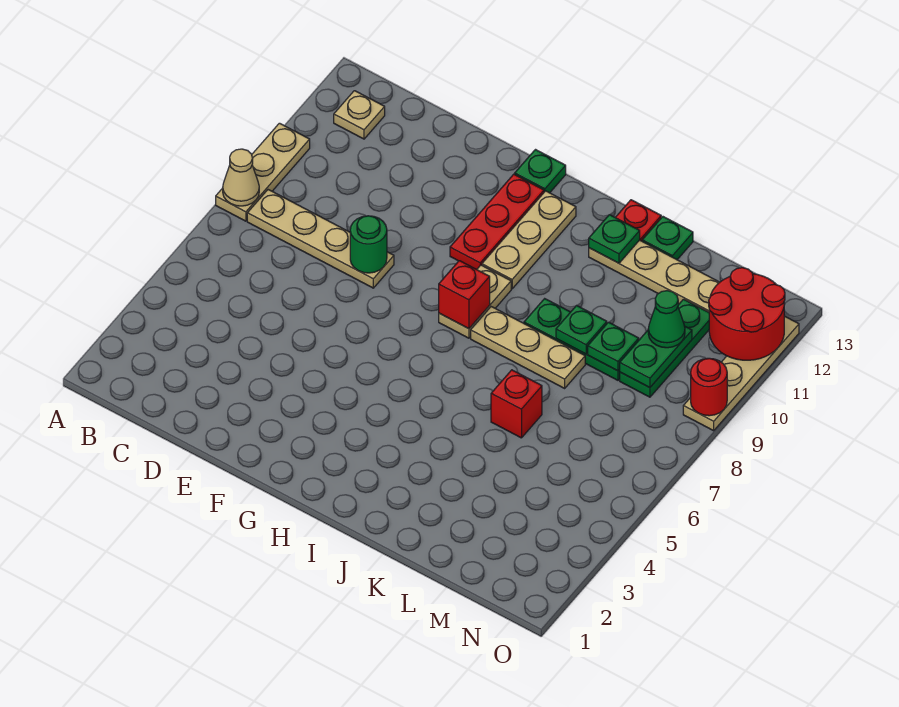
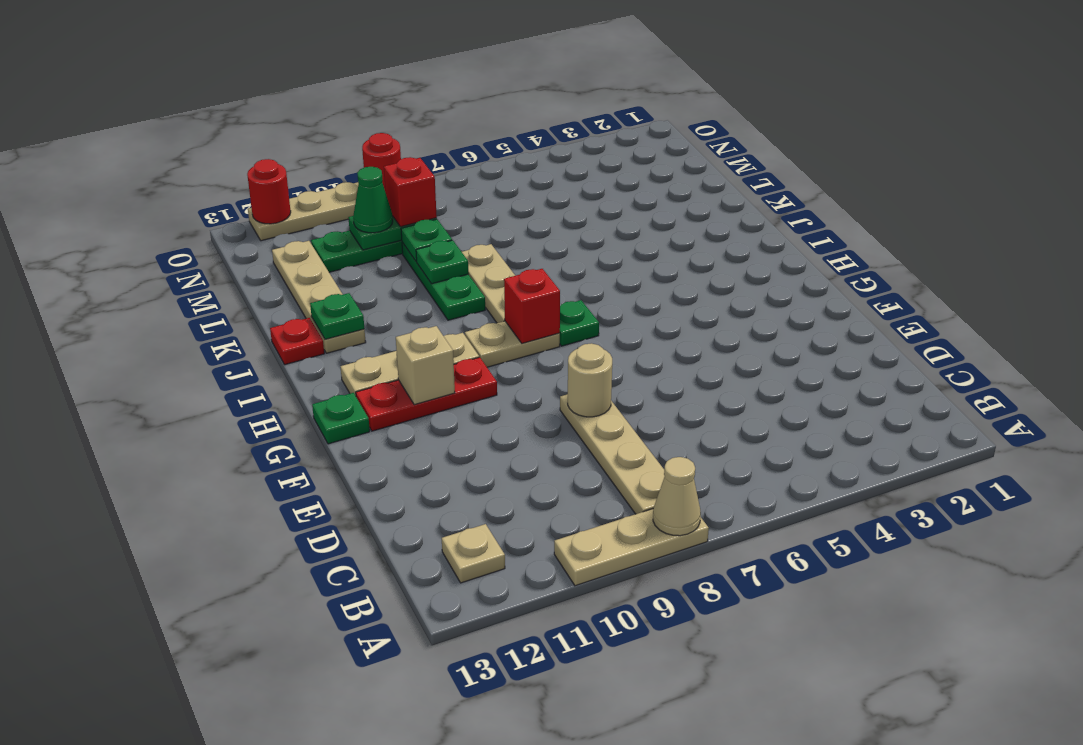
green round brick E8 level 2 -> tan round brick E8 level 2
none -> tan brick G11 level 2
red brick K6 level 1 -> red brick M9 level 3
green plate K13 level 1 -> green plate H7 level 1
red round brick N11:O12 level 2 -> red round brick O12 level 2

